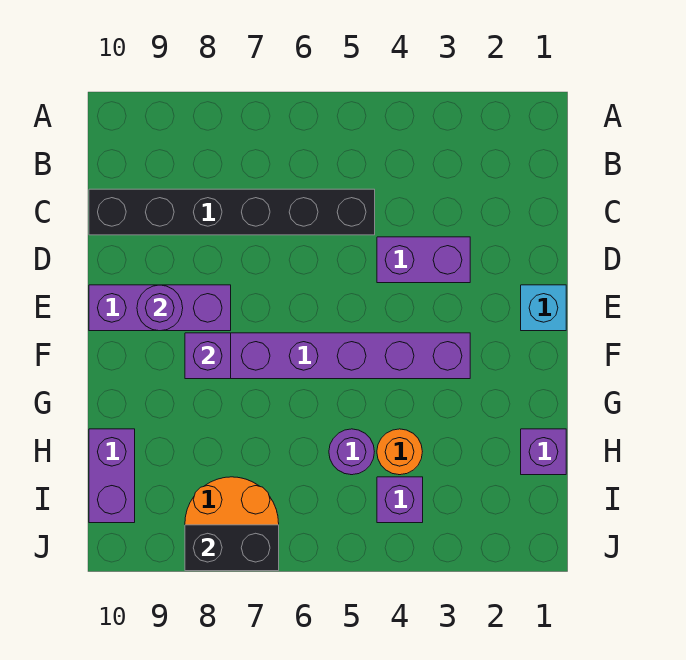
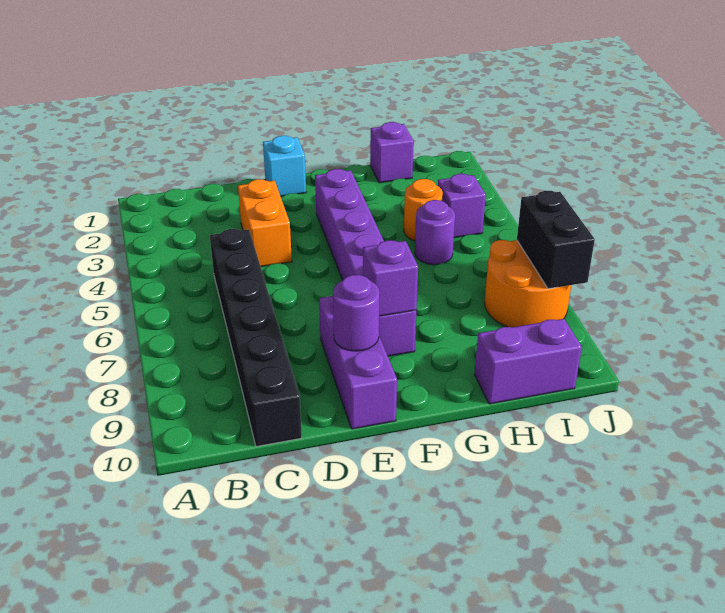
purple brick D3:D4 level 1 -> orange brick D3:D4 level 1

